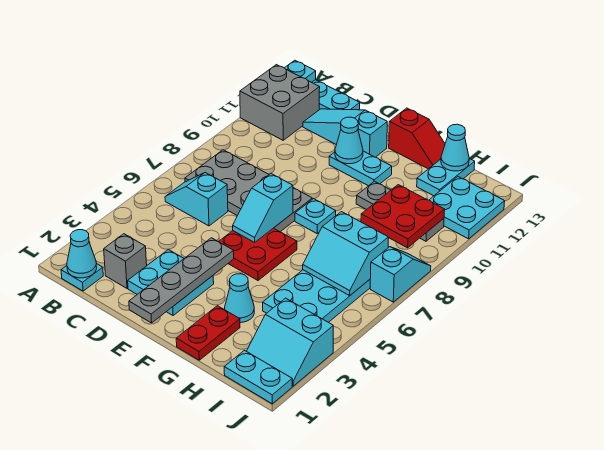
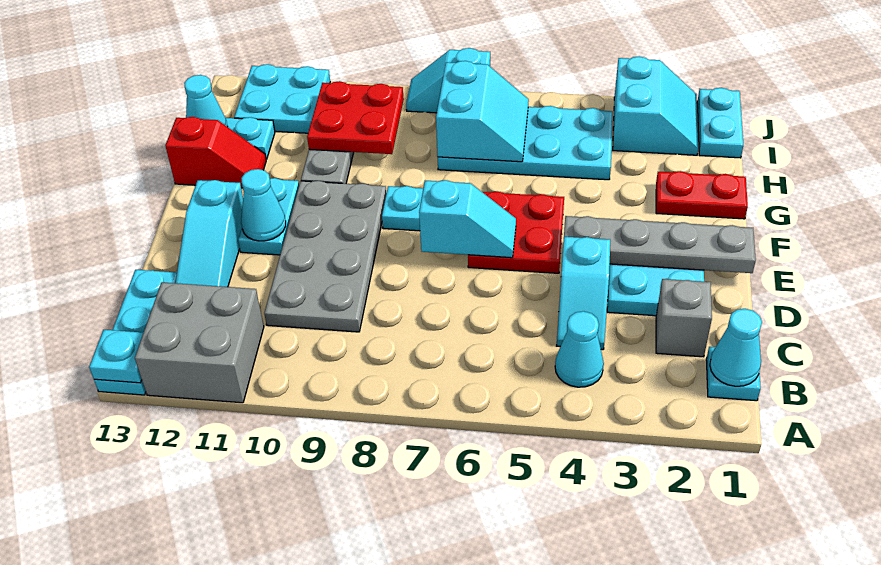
cyan slope B6:C6 level 1 top C -> cyan slope C4:D4 level 1 top D
grey plate B7:E8 level 1 -> grey plate C9:F10 level 1
red slope F13:G13 level 1 top F -> red slope G12:G13 level 1 top 13
cyan cone G3 level 1 -> cyan cone B4 level 1

